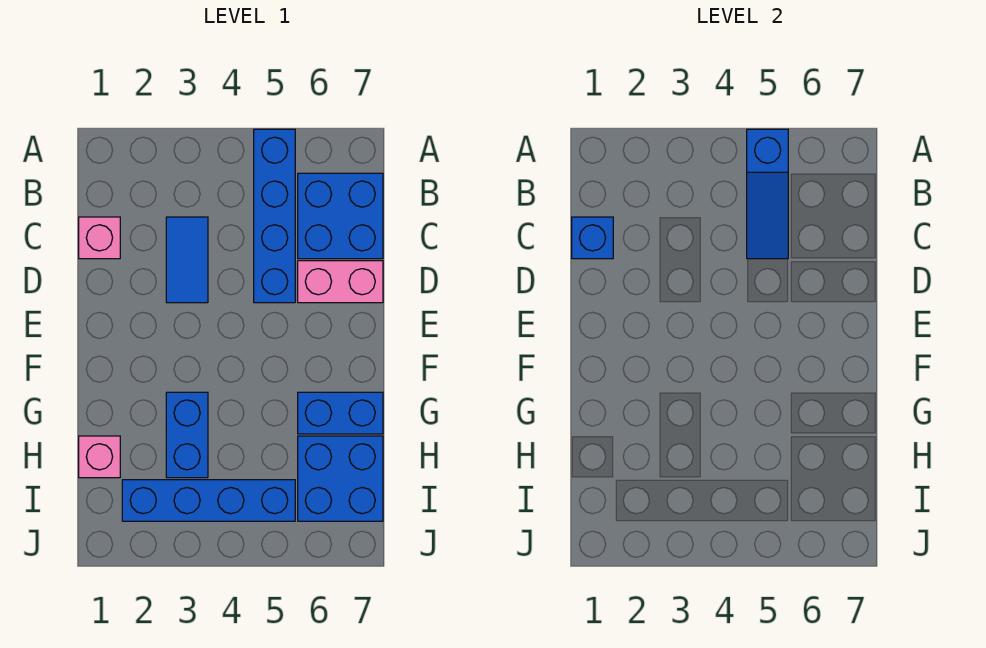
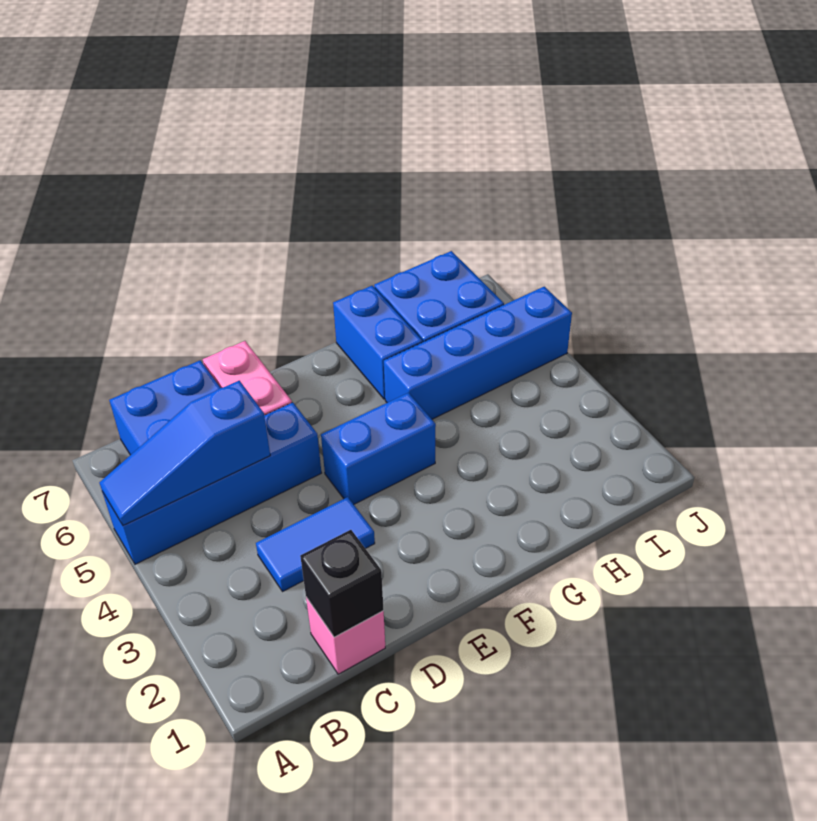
blue slope A5:C5 level 2 top A -> blue slope A5:C5 level 2 top C
blue brick C1 level 2 -> black brick C1 level 2
blue brick G3:H3 level 1 -> blue brick E4:F4 level 1
pink brick H1 level 1 -> none
blue brick I2:I5 level 1 -> blue brick G5:J5 level 1

